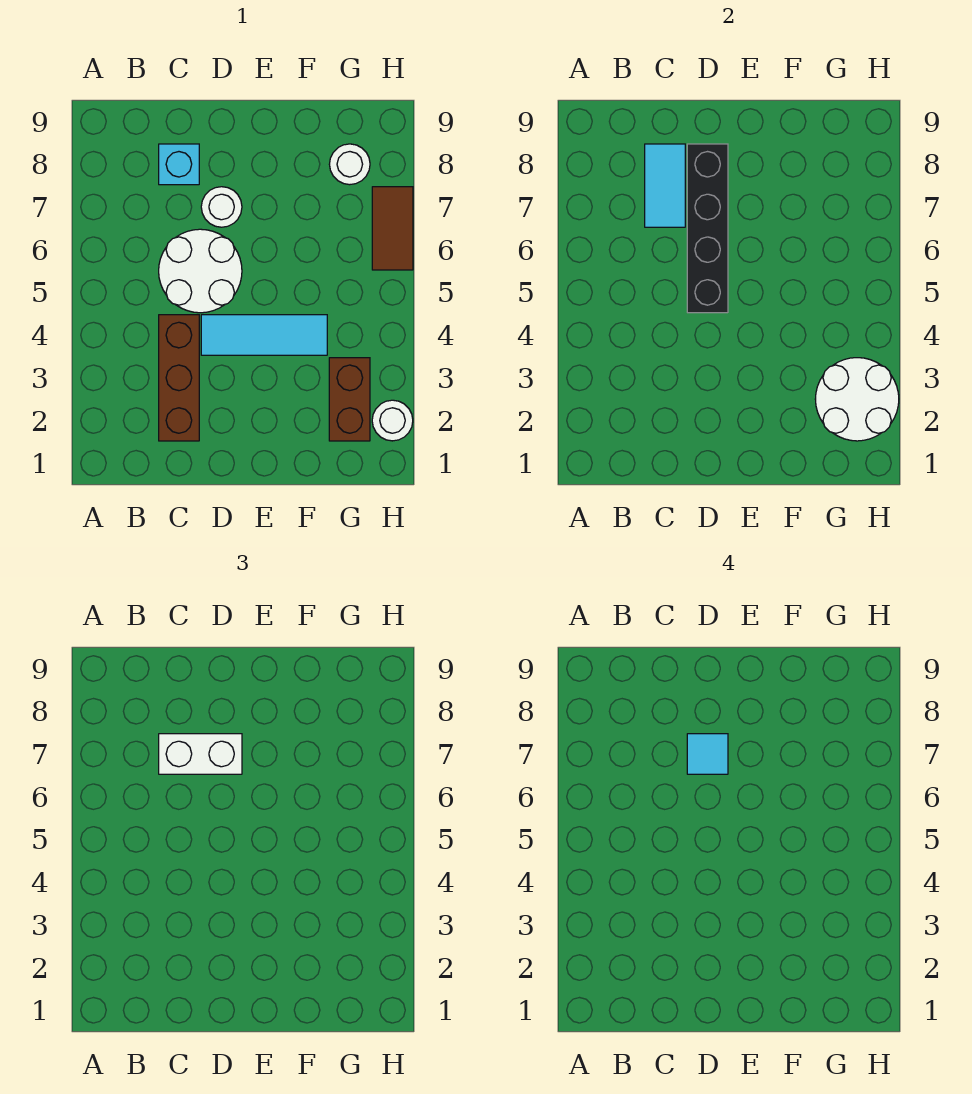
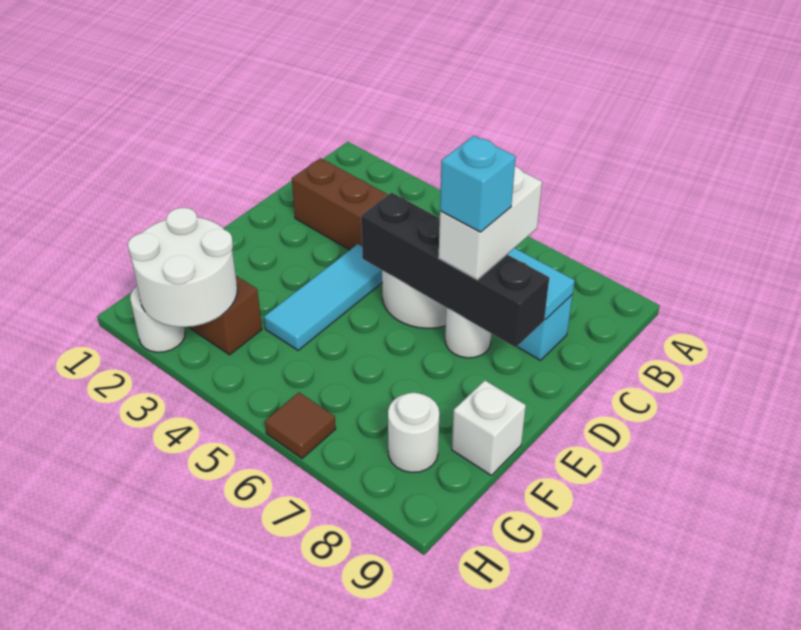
cyan tile D7 level 4 -> cyan brick D7 level 4
none -> white brick F9 level 1
brown tile H6:H7 level 1 -> brown tile H6 level 1

